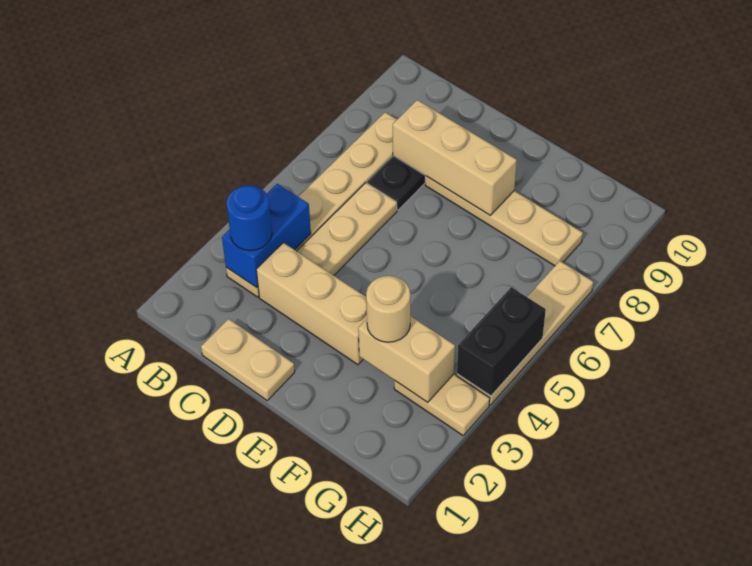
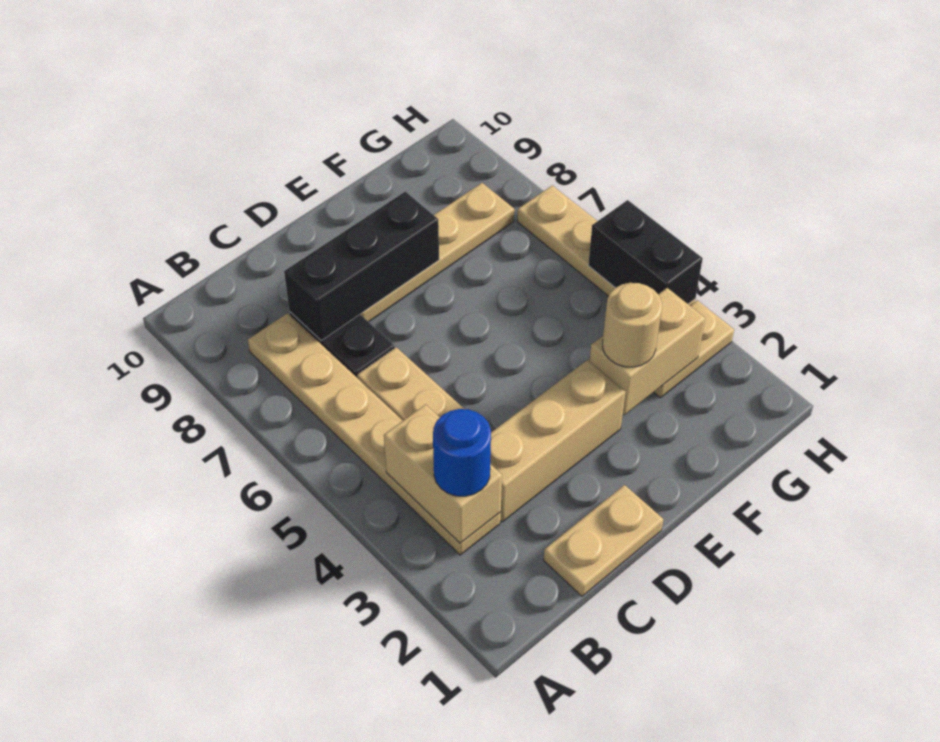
blue brick B3:B4 level 2 -> tan brick B3:B4 level 2
tan brick C8:E8 level 2 -> black brick C8:E8 level 2

